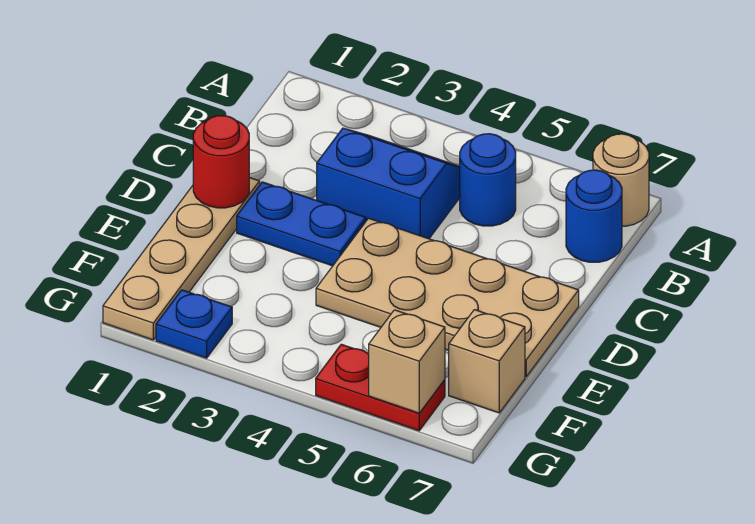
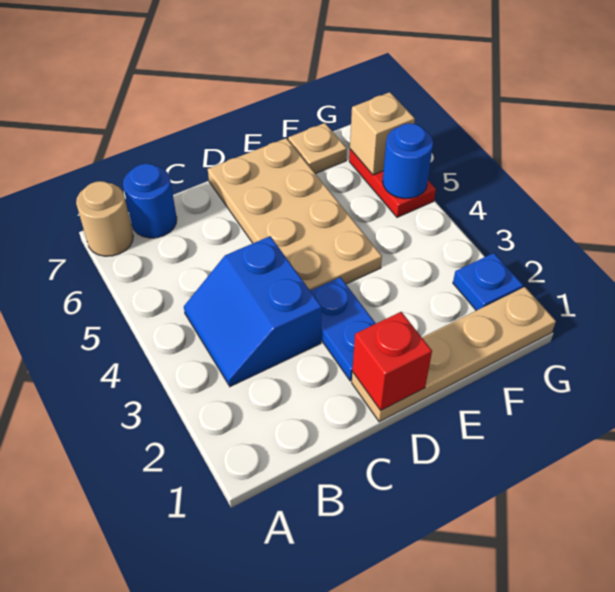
blue round brick B5 level 1 -> blue round brick G5 level 2
red round brick D1 level 2 -> red brick D1 level 2
tan brick F7 level 1 -> tan plate F7 level 1

